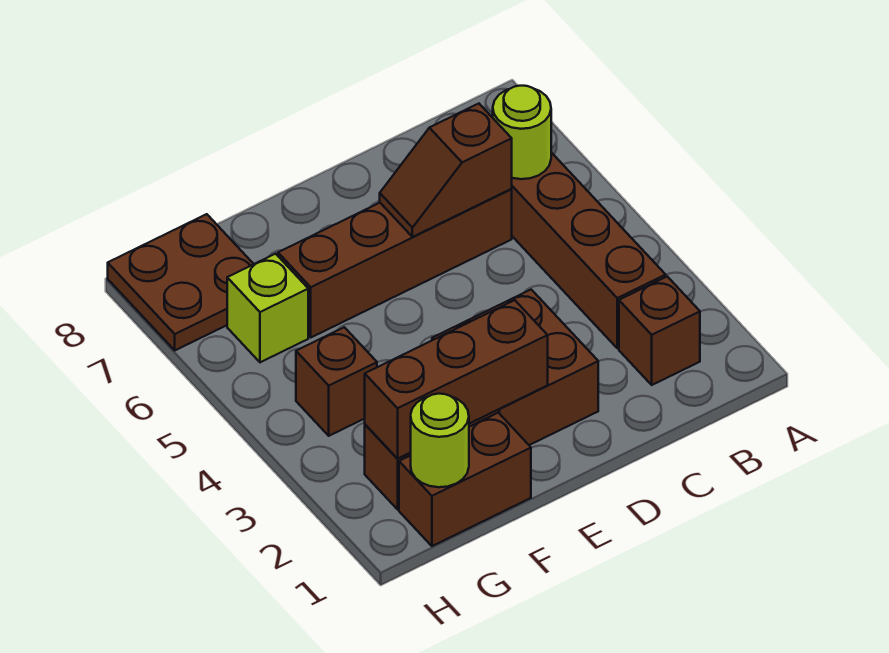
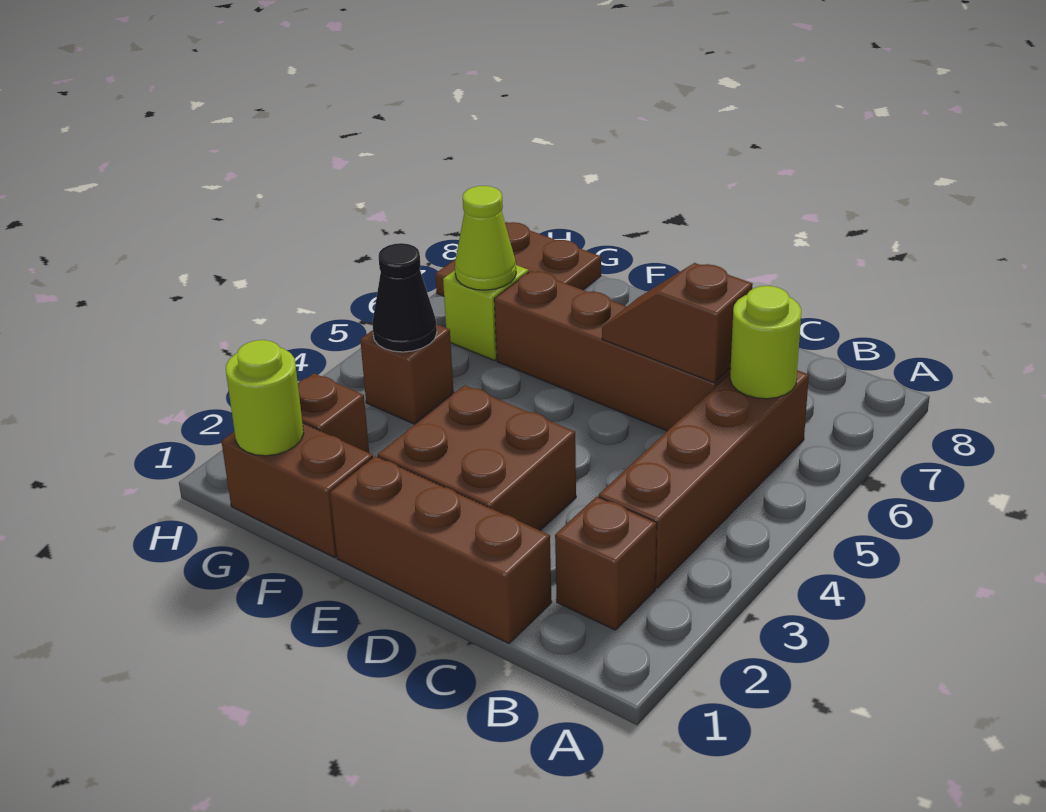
brown brick E2:G2 level 2 -> brown brick C1:E1 level 1
none -> black cone G4 level 2
none -> lime cone G6 level 2

